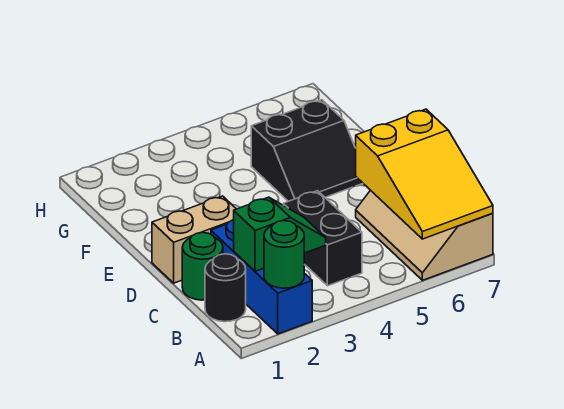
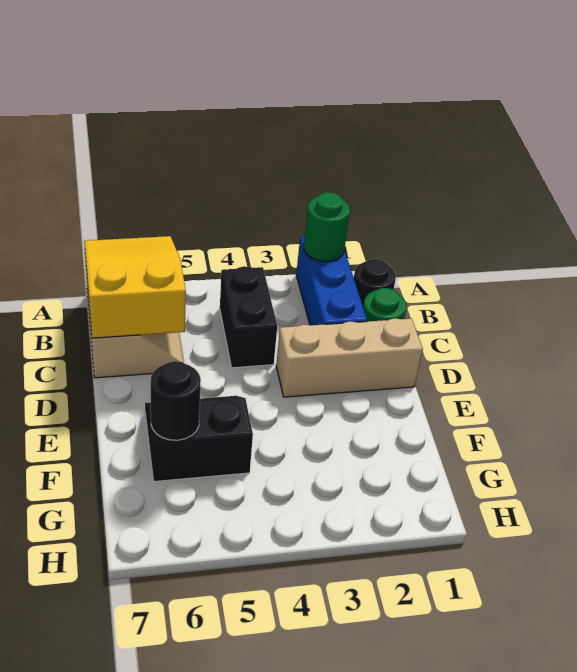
green slope B2:B3 level 2 top 2 -> none
tan brick D1:D2 level 1 -> tan brick D1:D3 level 1
none -> black round brick F6 level 2

